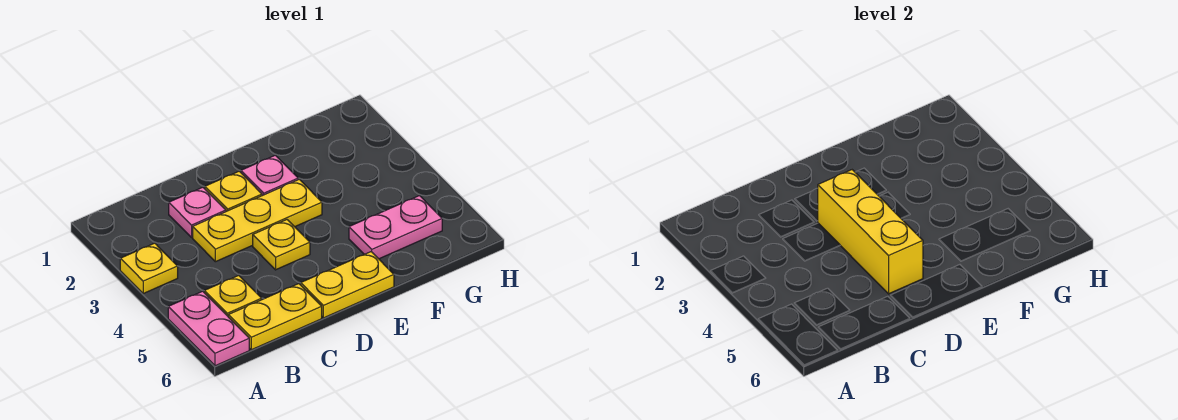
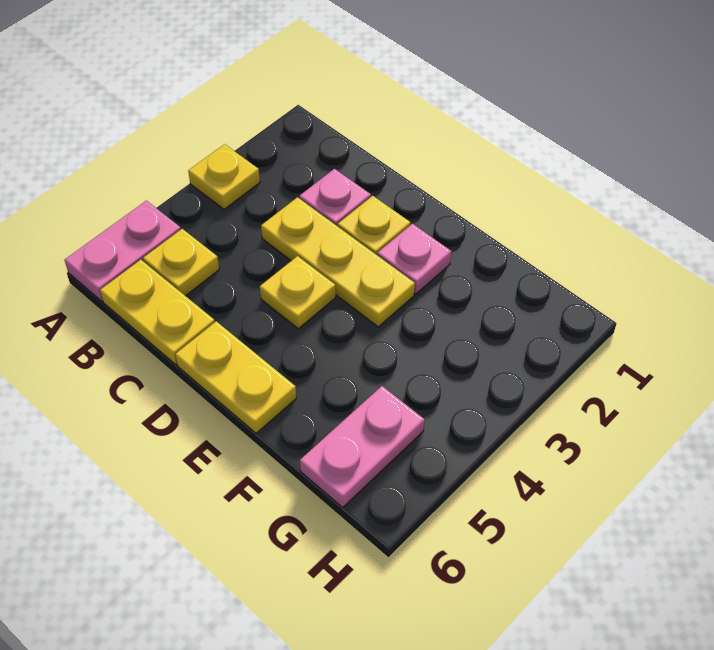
yellow brick D3:D5 level 2 -> none
pink plate F5:G5 level 1 -> pink plate G5:G6 level 1

